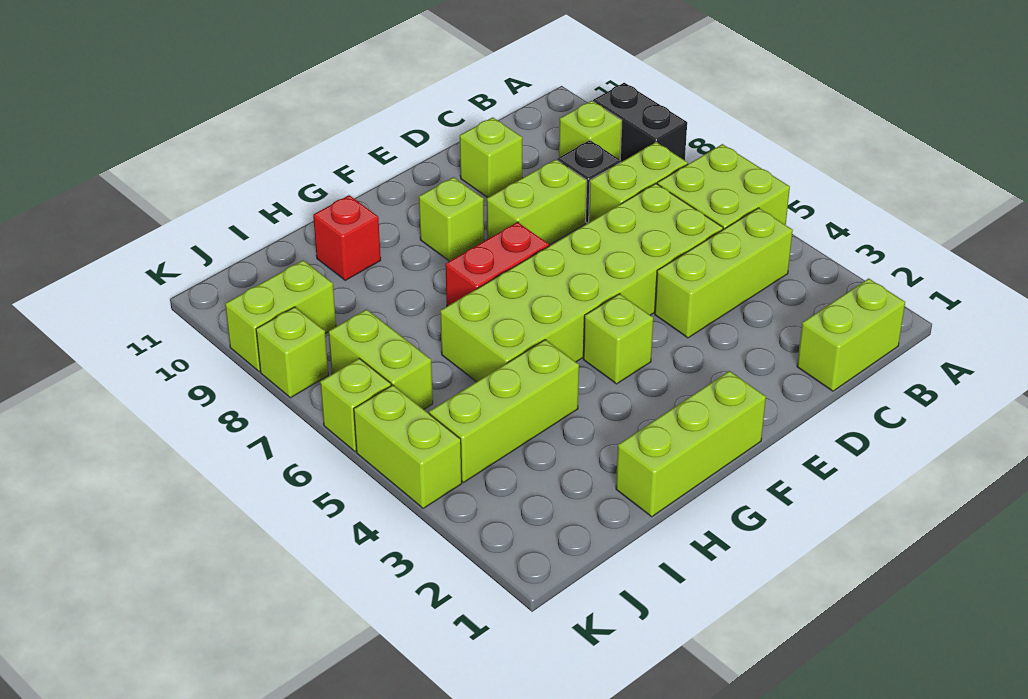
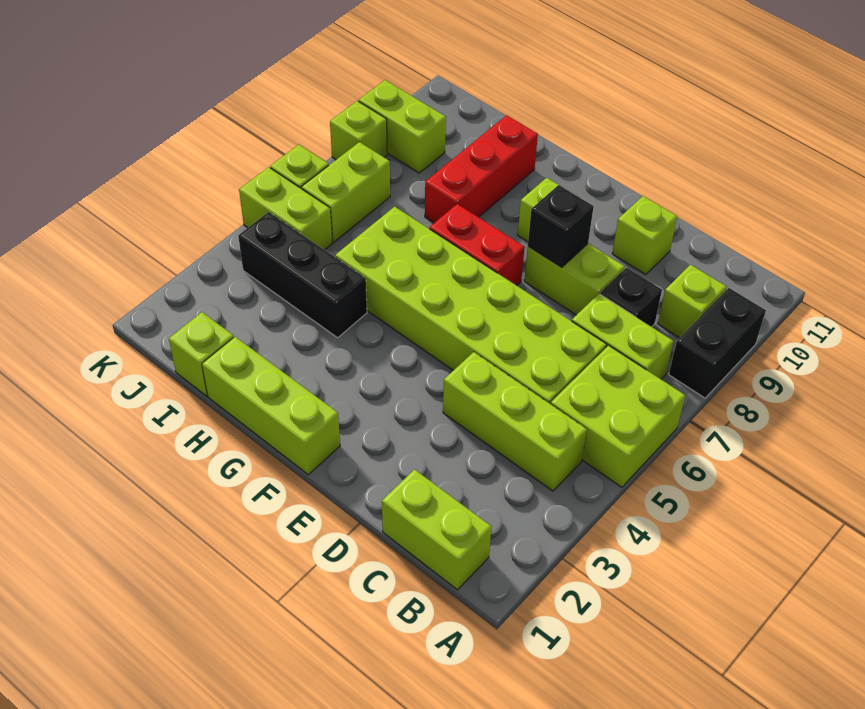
none -> black brick E8 level 2
lime brick F4 level 1 -> lime brick I1 level 1
lime brick H4:J4 level 1 -> black brick H4:J4 level 1
red brick H10 level 1 -> red brick H8:H10 level 1
lime brick K4:K5 level 1 -> lime brick J5:K5 level 1

